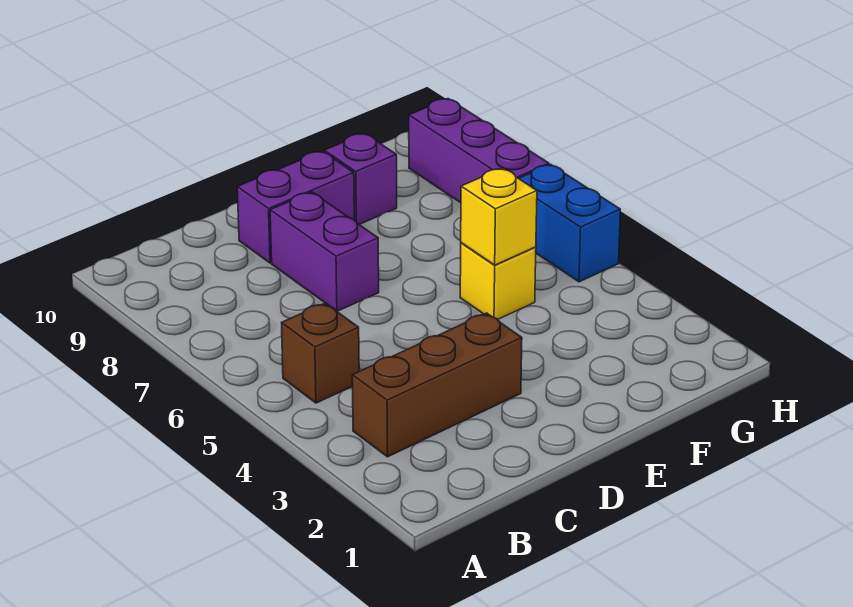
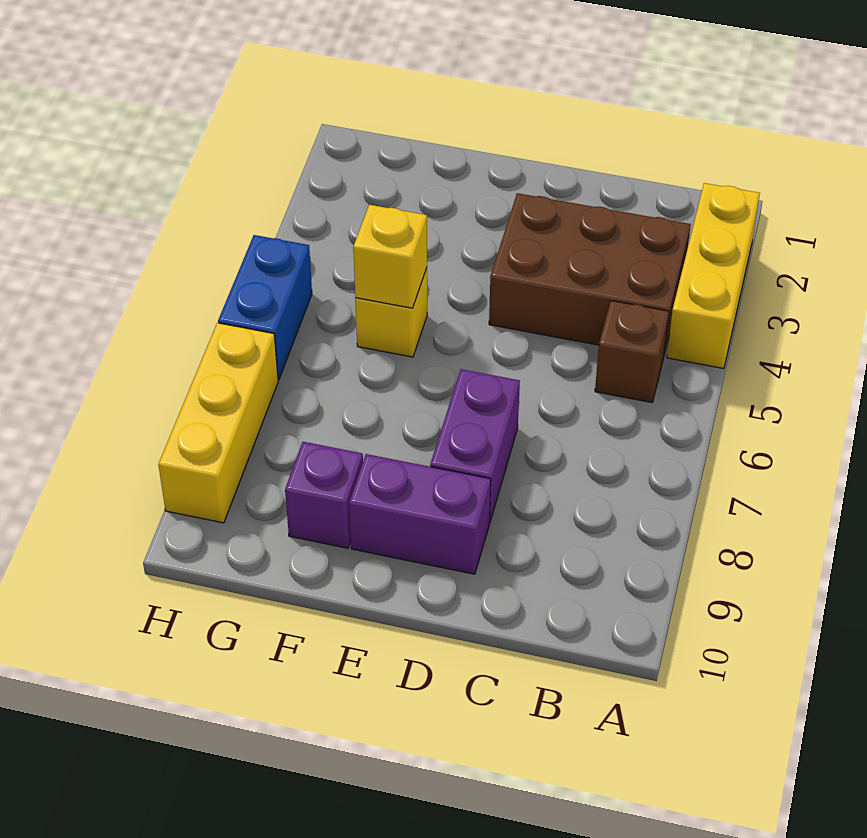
none -> yellow brick A2:A4 level 1
brown brick B3:D3 level 1 -> brown brick B3:D4 level 1
purple brick H7:H9 level 1 -> yellow brick H7:H9 level 1

